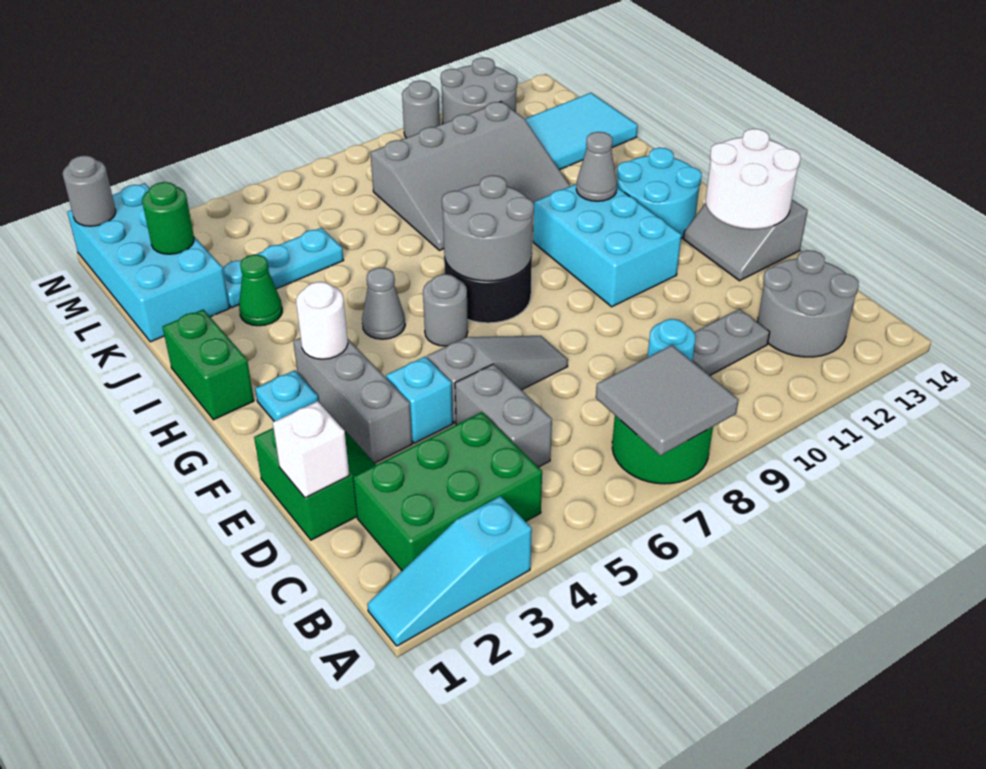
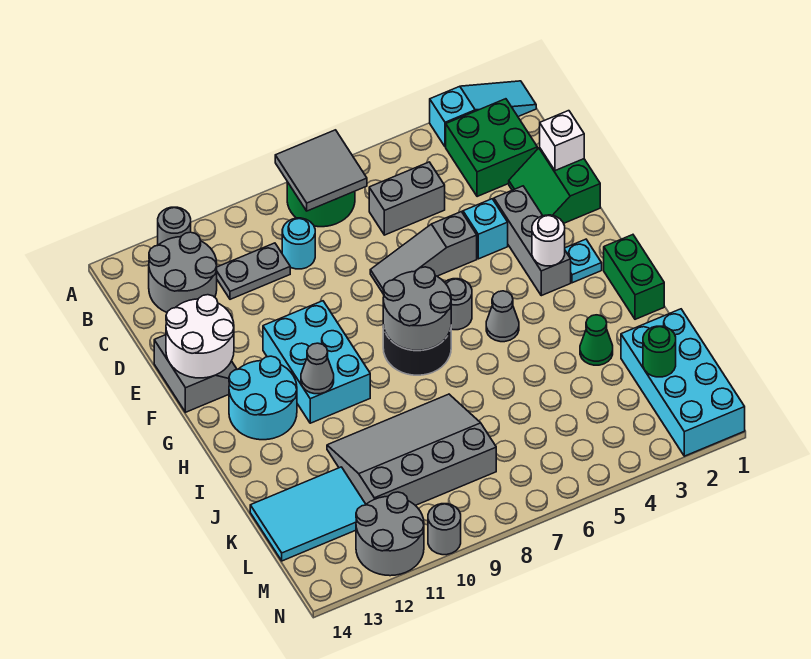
green brick B2:C4 level 1 -> green brick B2:C3 level 1
grey brick C5:D5 level 1 -> grey brick C5:C6 level 1
cyan plate K3:K5 level 1 -> none
grey round brick N1 level 2 -> grey round brick A12 level 1

